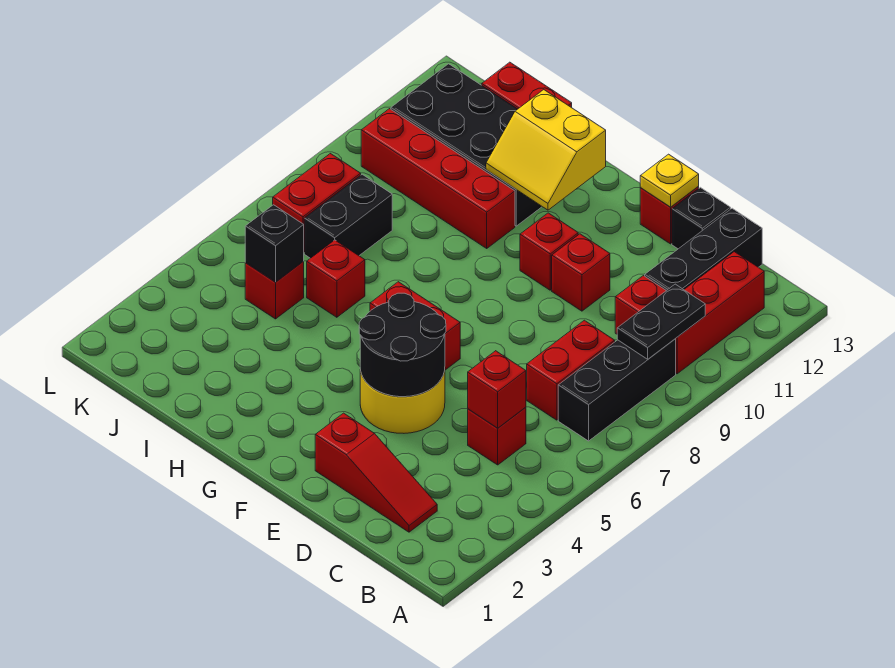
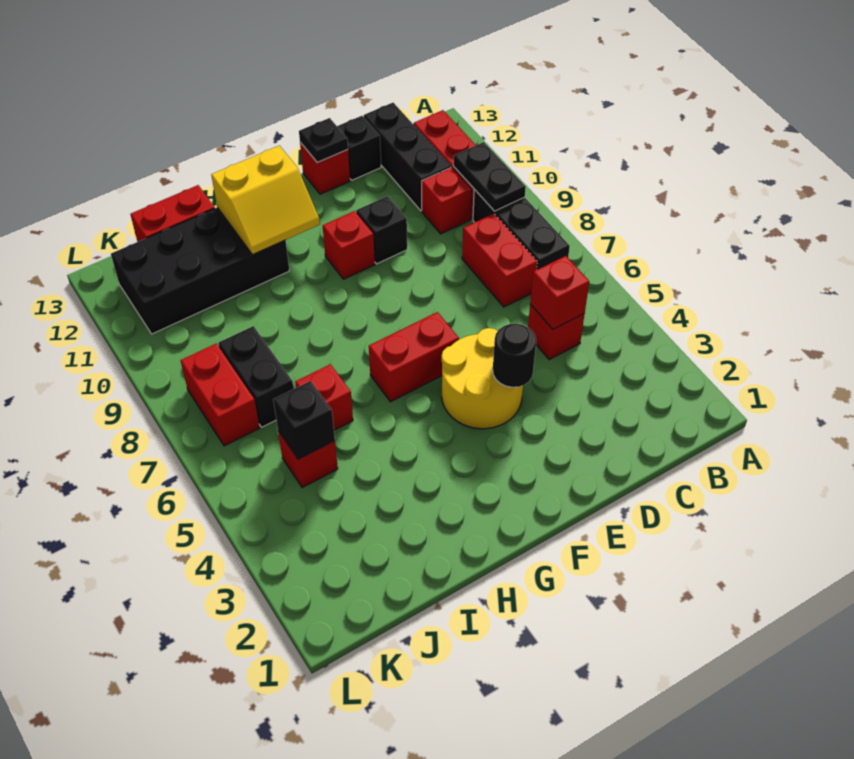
red slope C2:E2 level 1 top E -> none
black round brick E4:F5 level 2 -> black round brick E4 level 2
red brick E10 level 1 -> black brick E10 level 1
yellow plate E13 level 2 -> black plate E13 level 2
red brick H10:K10 level 1 -> none

